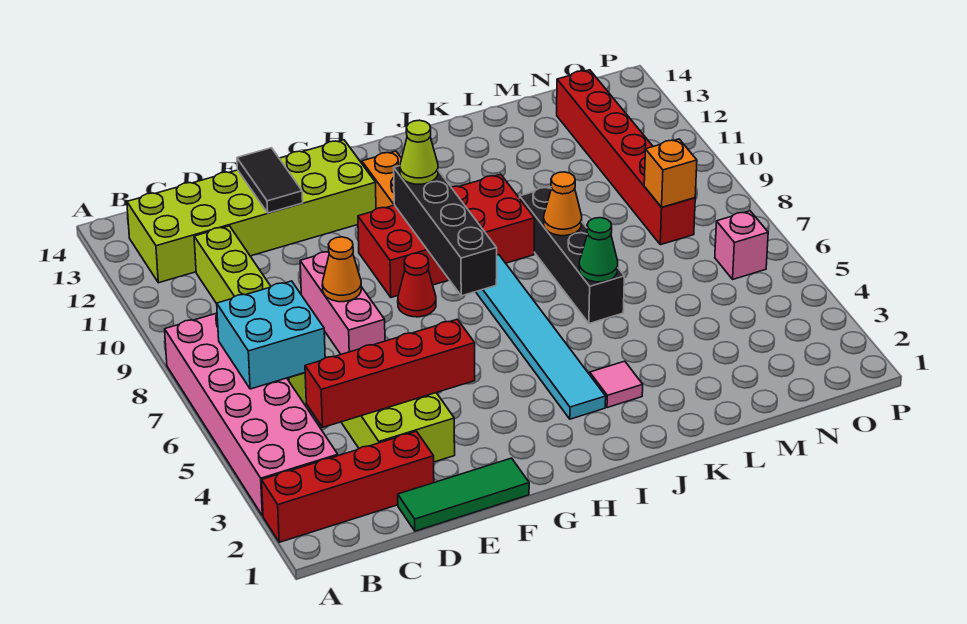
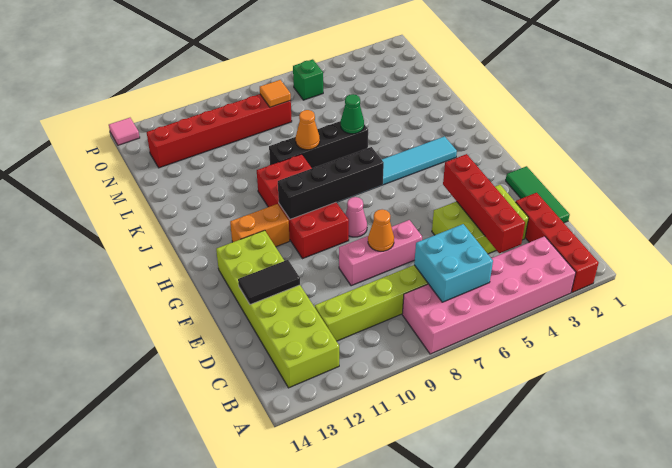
red cone G8 level 1 -> pink cone G8 level 1
lime cone H10 level 3 -> none
pink tile J3 level 1 -> pink tile P14 level 1
orange brick N8 level 2 -> orange tile N8 level 2
pink brick O6 level 1 -> green brick O6 level 1

